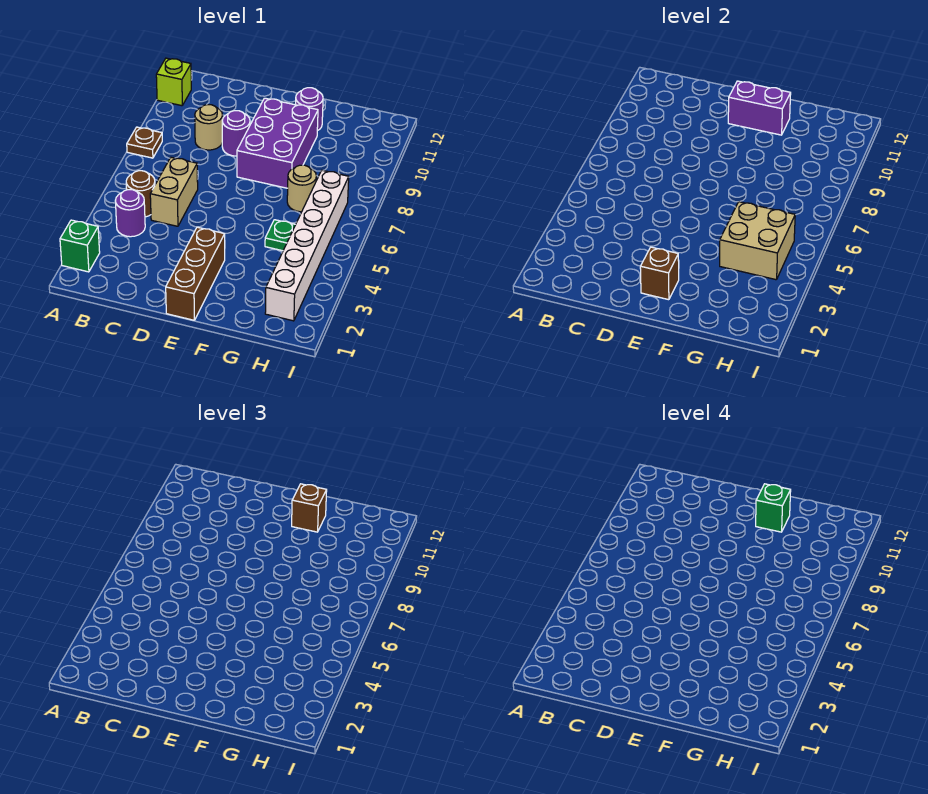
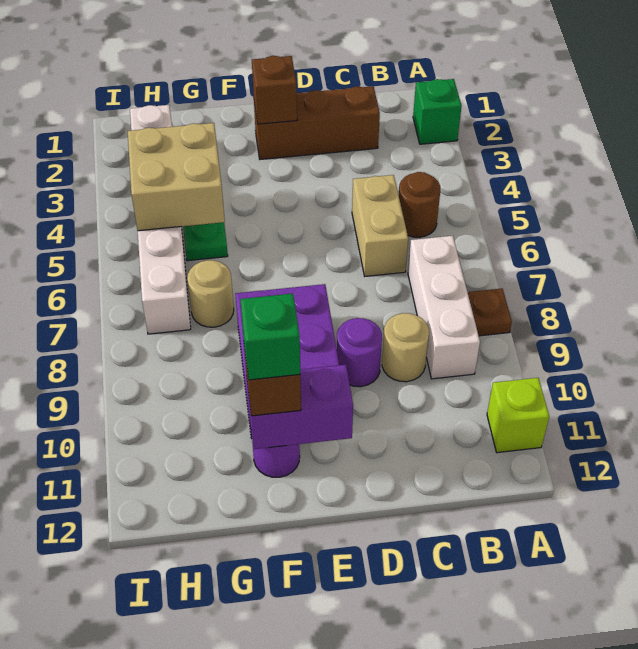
purple round brick B4 level 1 -> none
none -> white brick B7:B9 level 1
brown brick E1:E3 level 1 -> brown brick C2:E2 level 1

